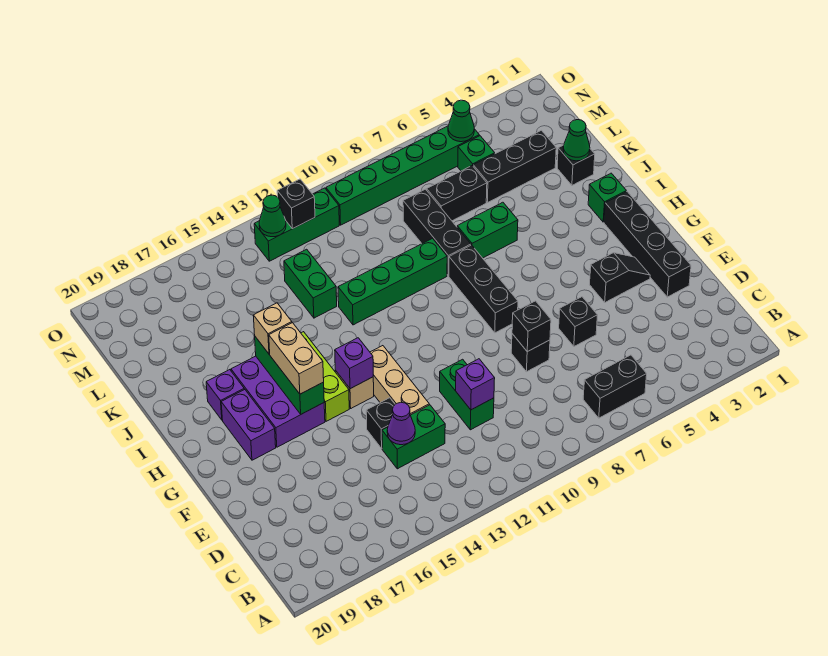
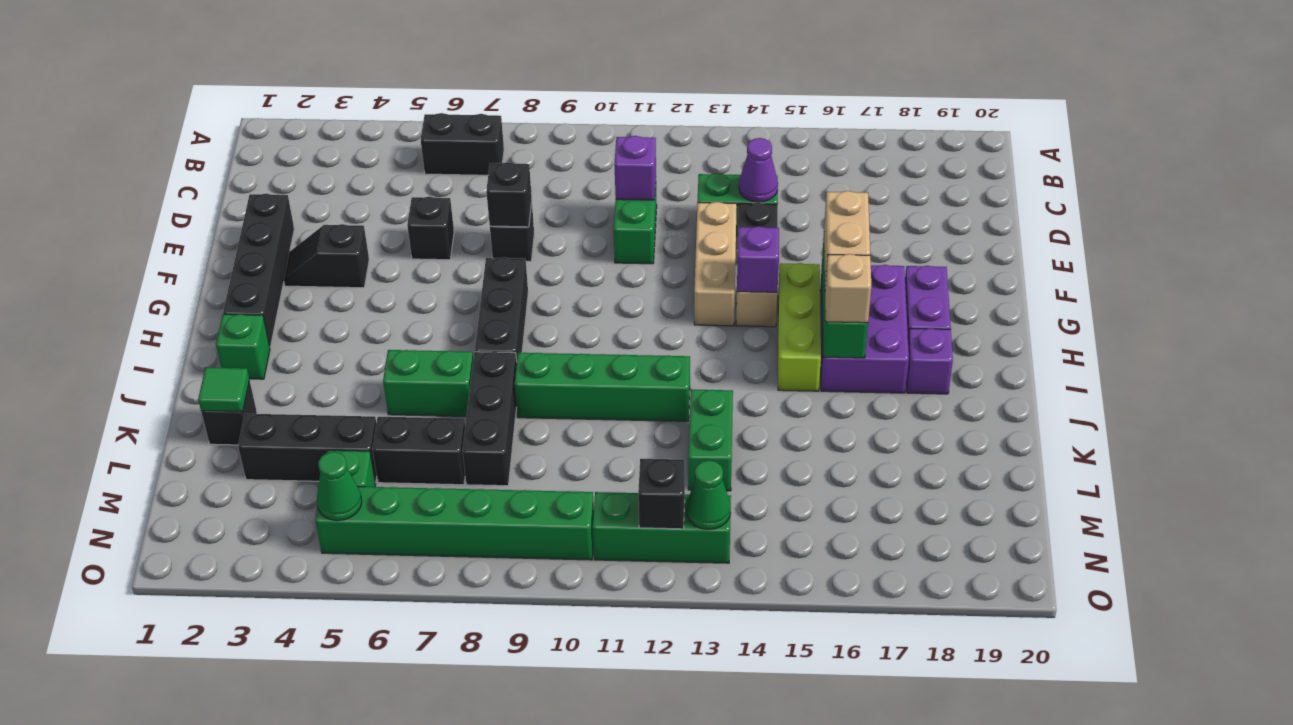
green cone K2 level 2 -> green tile K2 level 2

